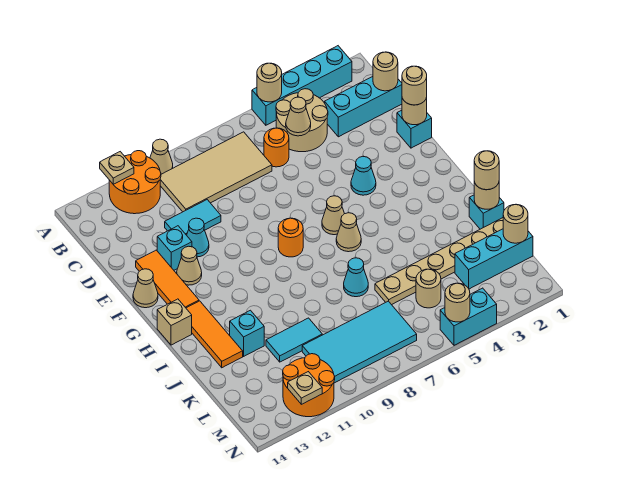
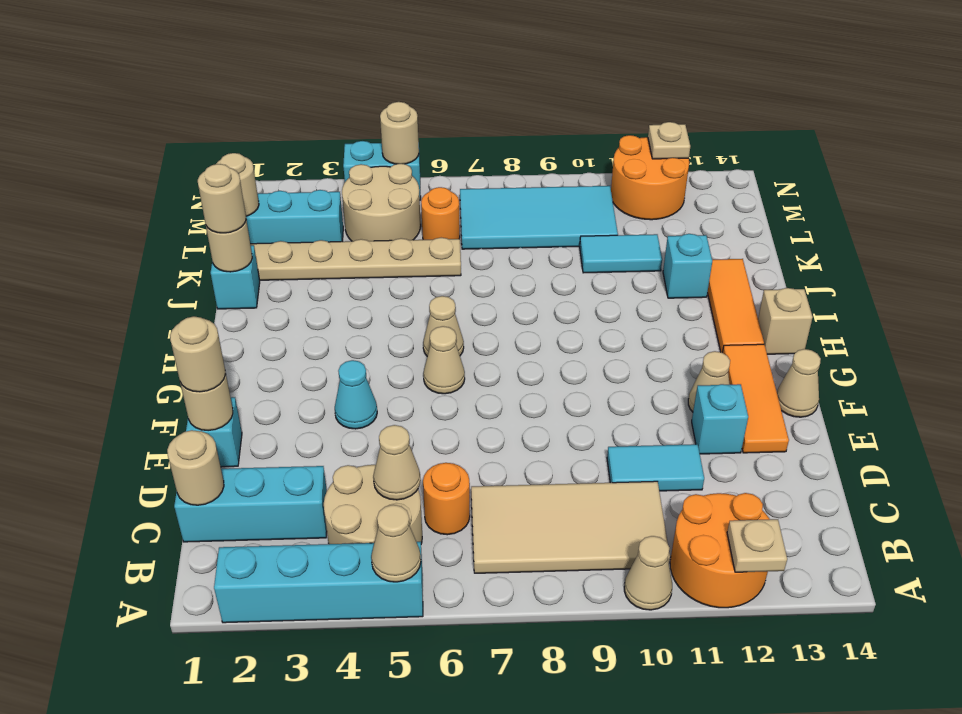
tan round brick A5 level 2 -> tan cone A5 level 2
cyan cone E11 level 1 -> none
orange round brick G8 level 1 -> orange round brick L6 level 1
cyan cone J7 level 1 -> none
tan round brick L5 level 1 -> tan round brick L4:M5 level 1

